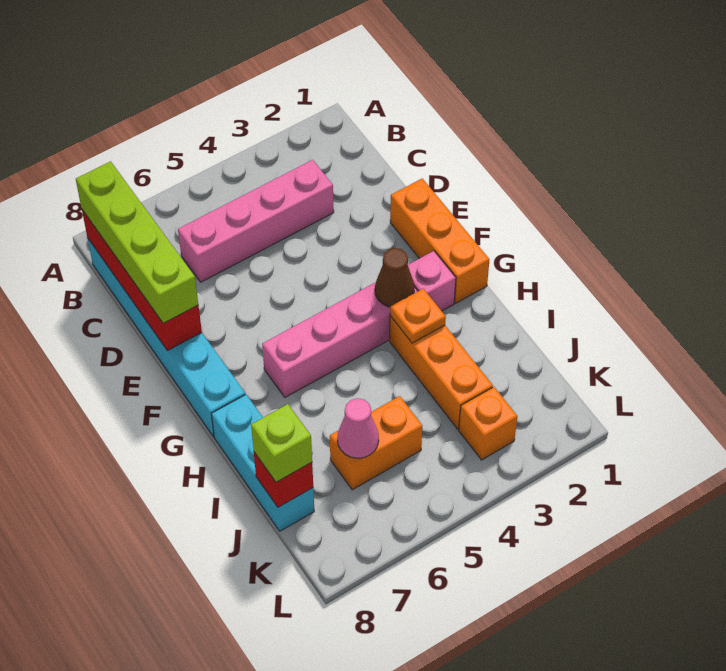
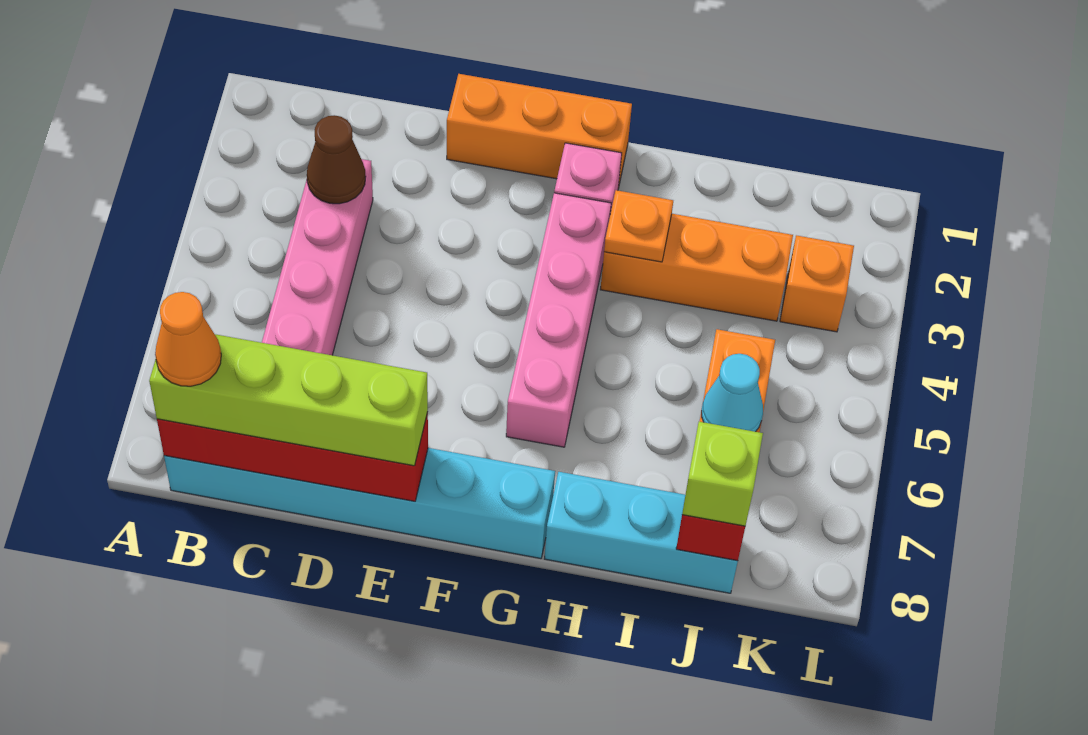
none -> orange cone B8 level 4
brown cone G3 level 2 -> brown cone C3 level 2
pink cone J6 level 2 -> cyan cone J6 level 2

